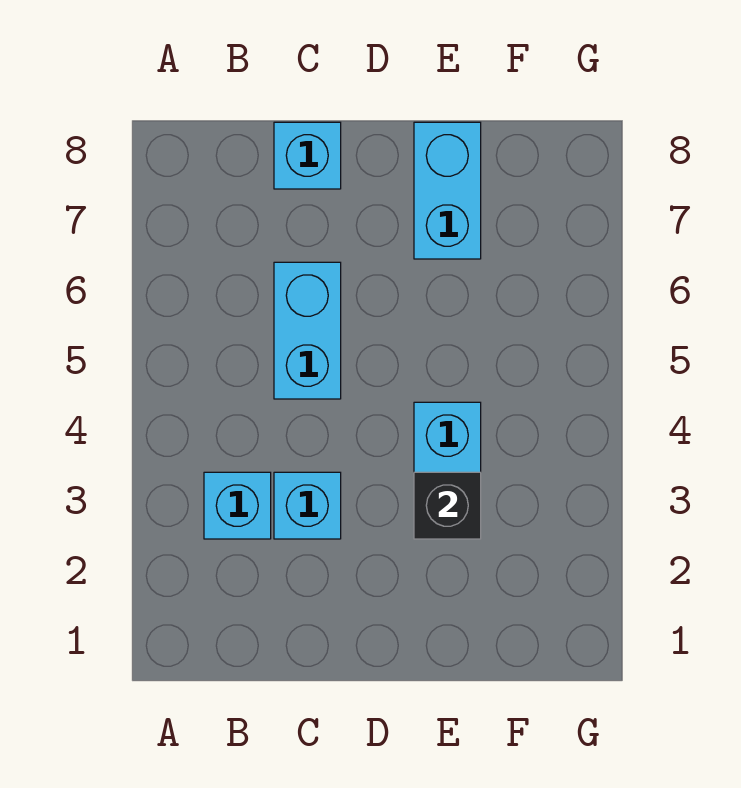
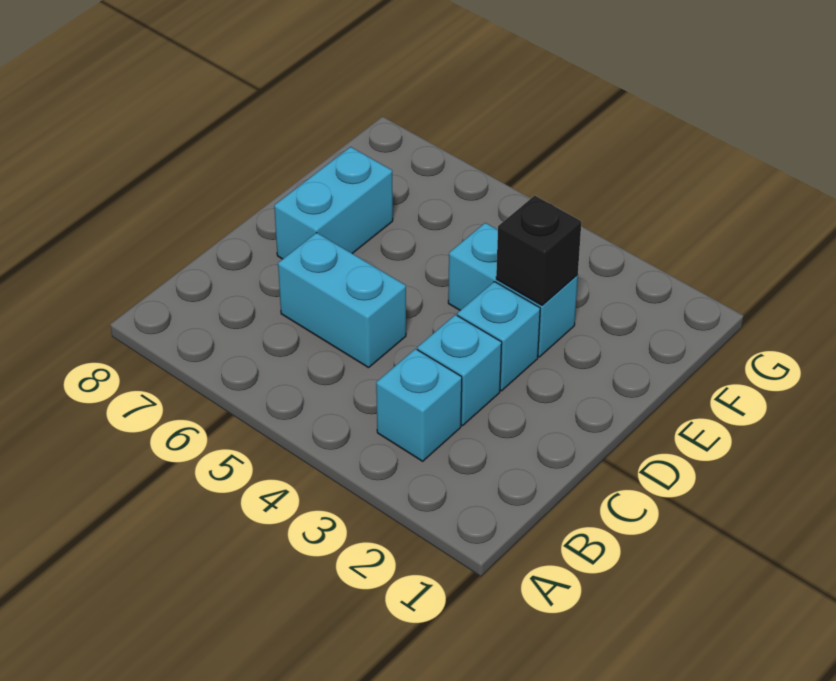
cyan brick C8 level 1 -> cyan brick D3 level 1
cyan brick E7:E8 level 1 -> cyan brick D7:E7 level 1

